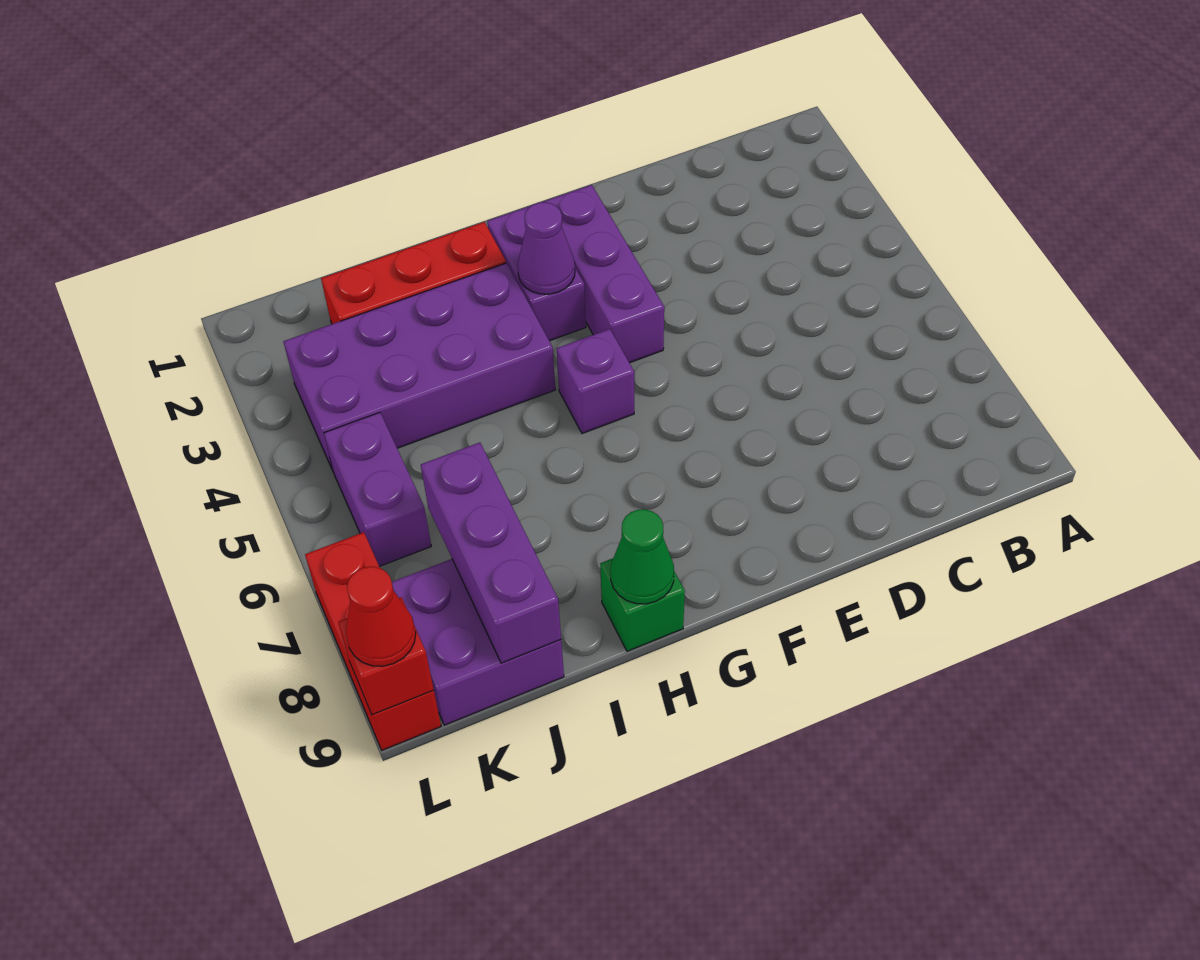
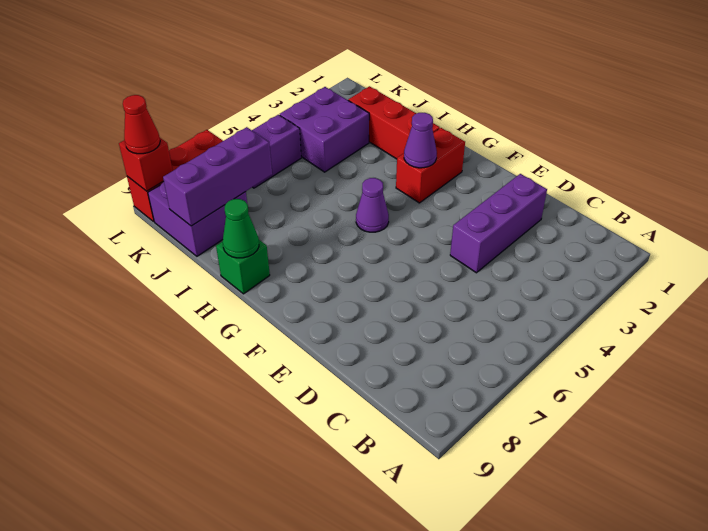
purple brick F2:F4 level 1 -> purple brick D2:D4 level 1
purple brick G2:G3 level 1 -> red brick G2:G3 level 1
purple brick G5 level 1 -> purple cone G5 level 1
purple brick H3:K4 level 1 -> purple brick J3:K4 level 1

